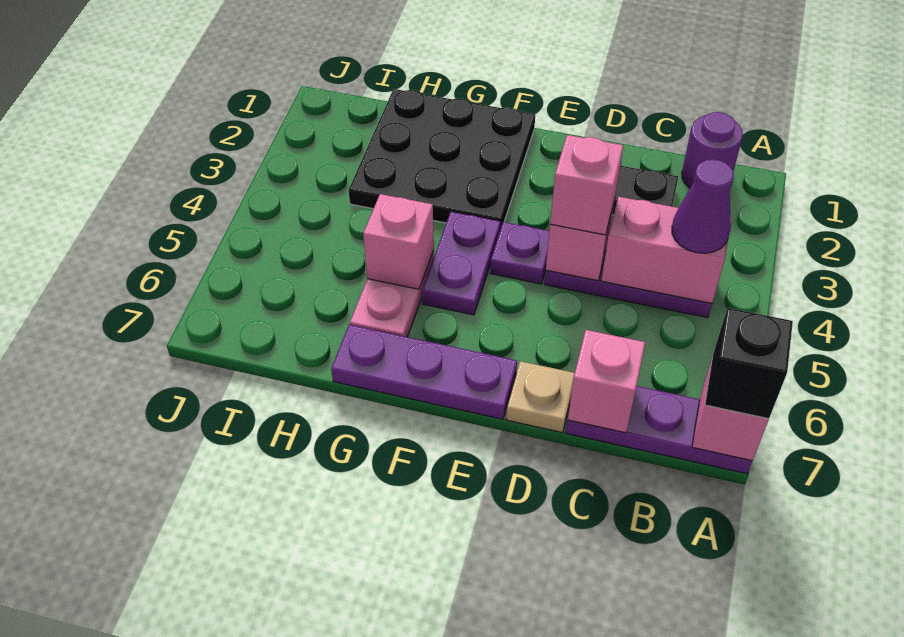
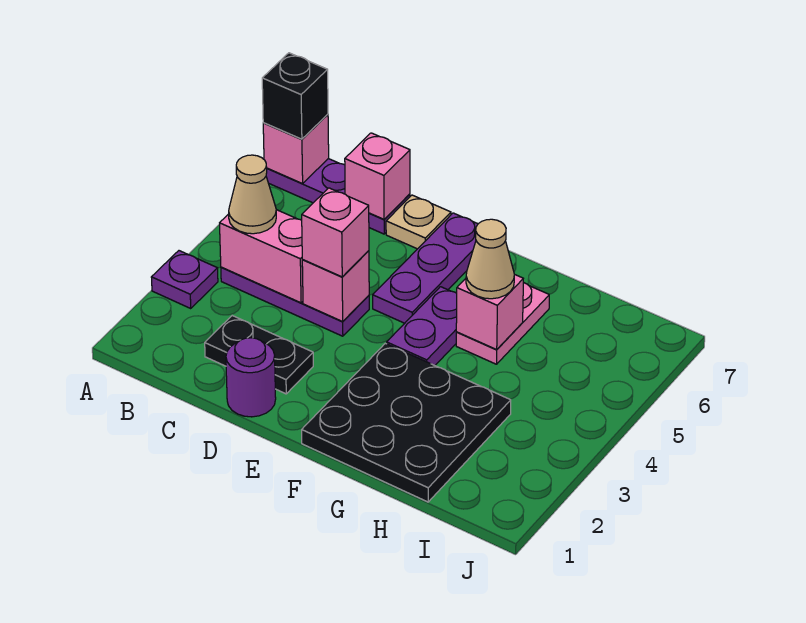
purple round brick B1 level 1 -> purple round brick D1 level 1
purple cone B4 level 3 -> tan cone B4 level 3
purple plate E4 level 1 -> purple plate A3 level 1
purple plate E7:G7 level 1 -> purple plate E5:E7 level 1
none -> tan cone G5 level 3

